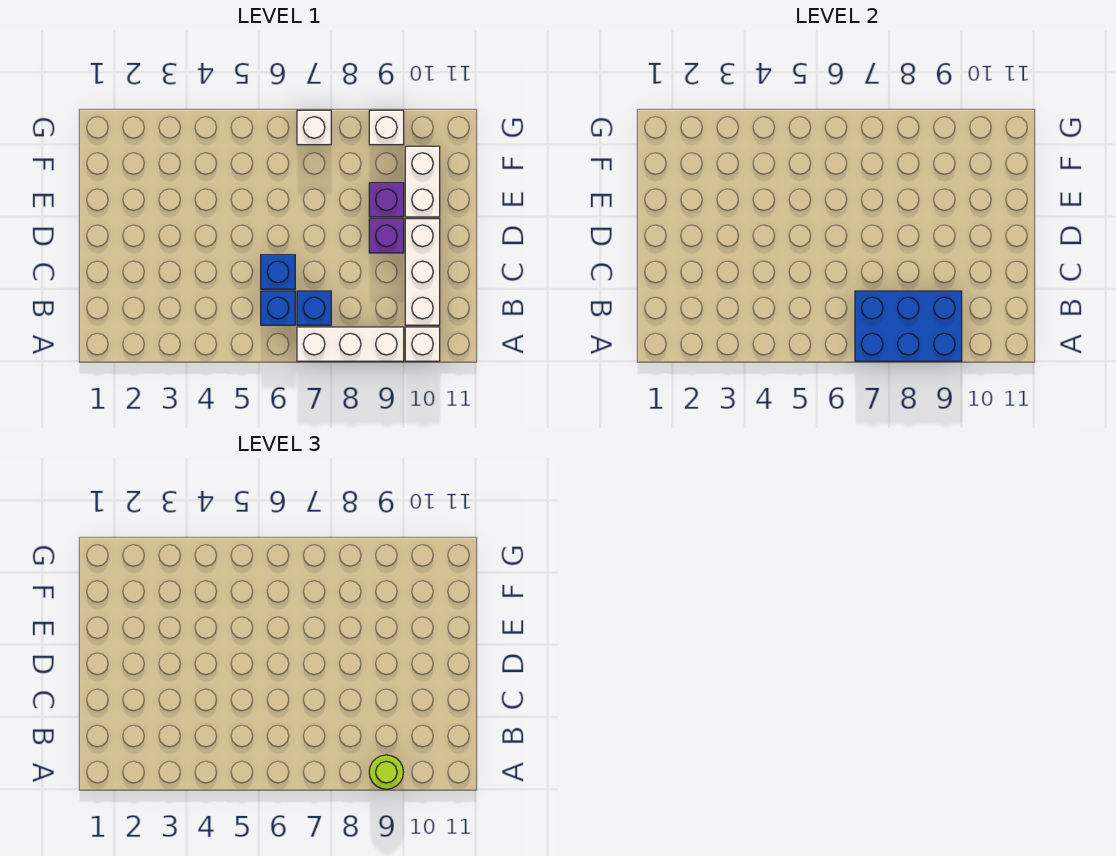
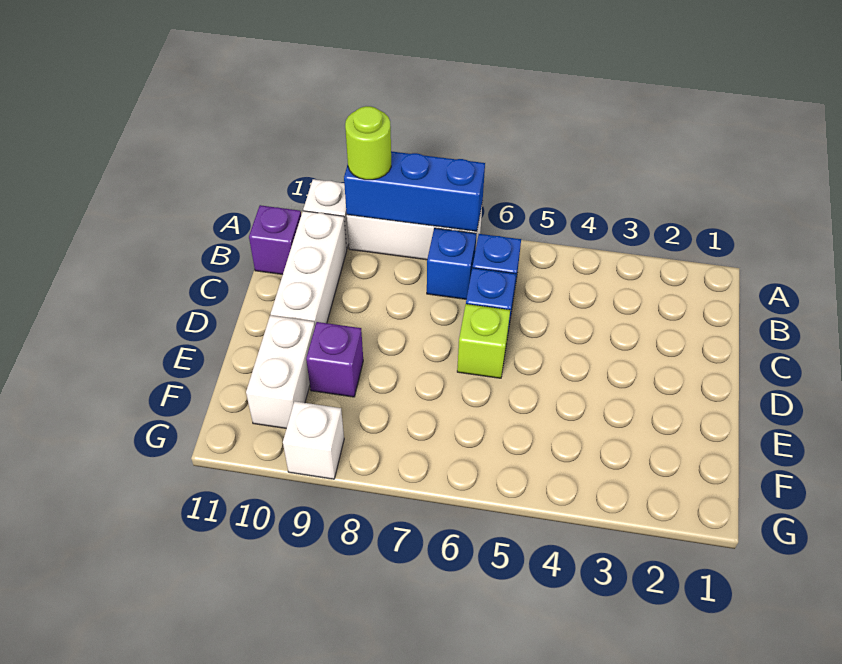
blue brick A7:B9 level 2 -> blue brick A7:A9 level 2
none -> lime brick D6 level 1
purple brick D9 level 1 -> purple brick B11 level 1
white brick G7 level 1 -> none

